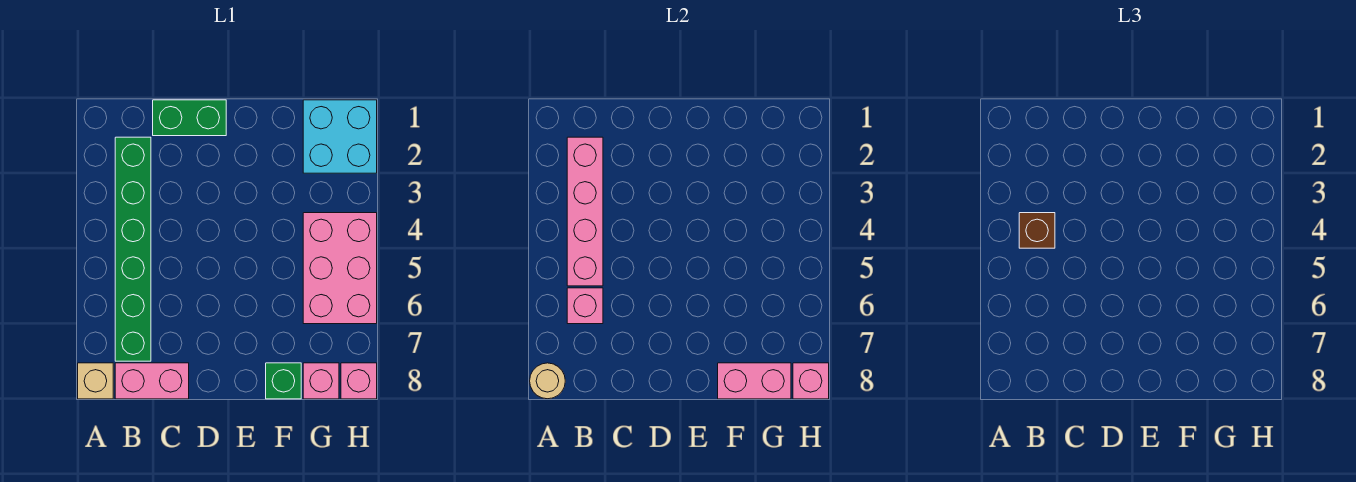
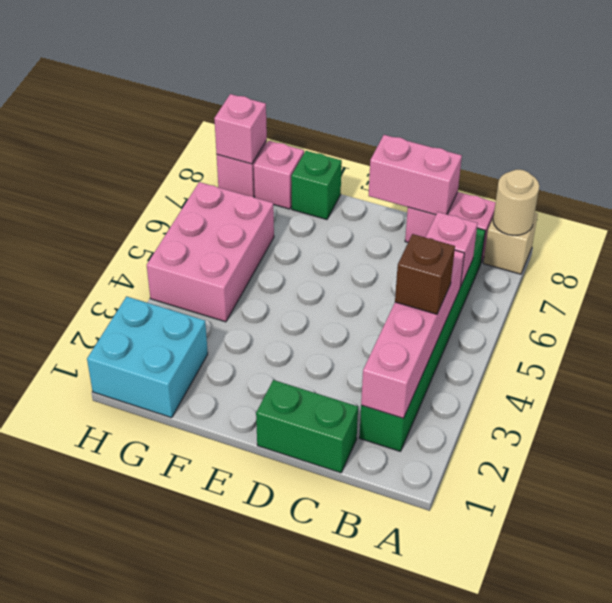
pink brick F8:G8 level 2 -> pink brick C8:D8 level 2

